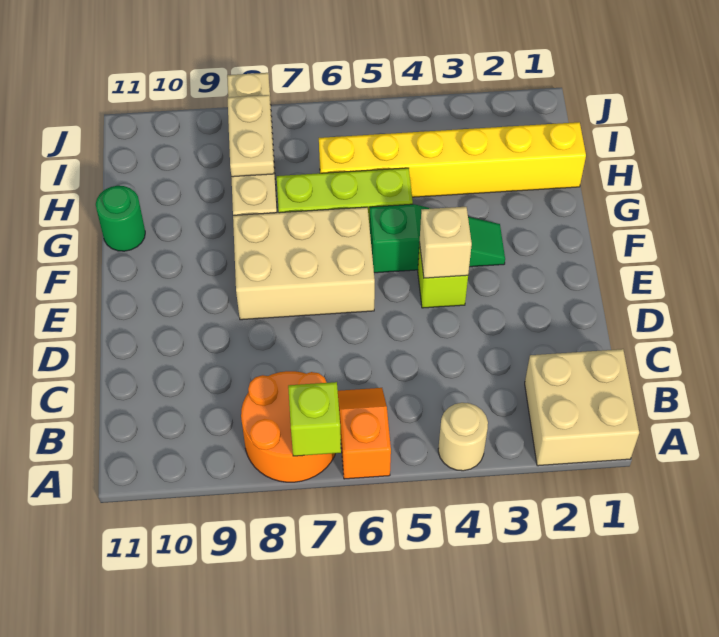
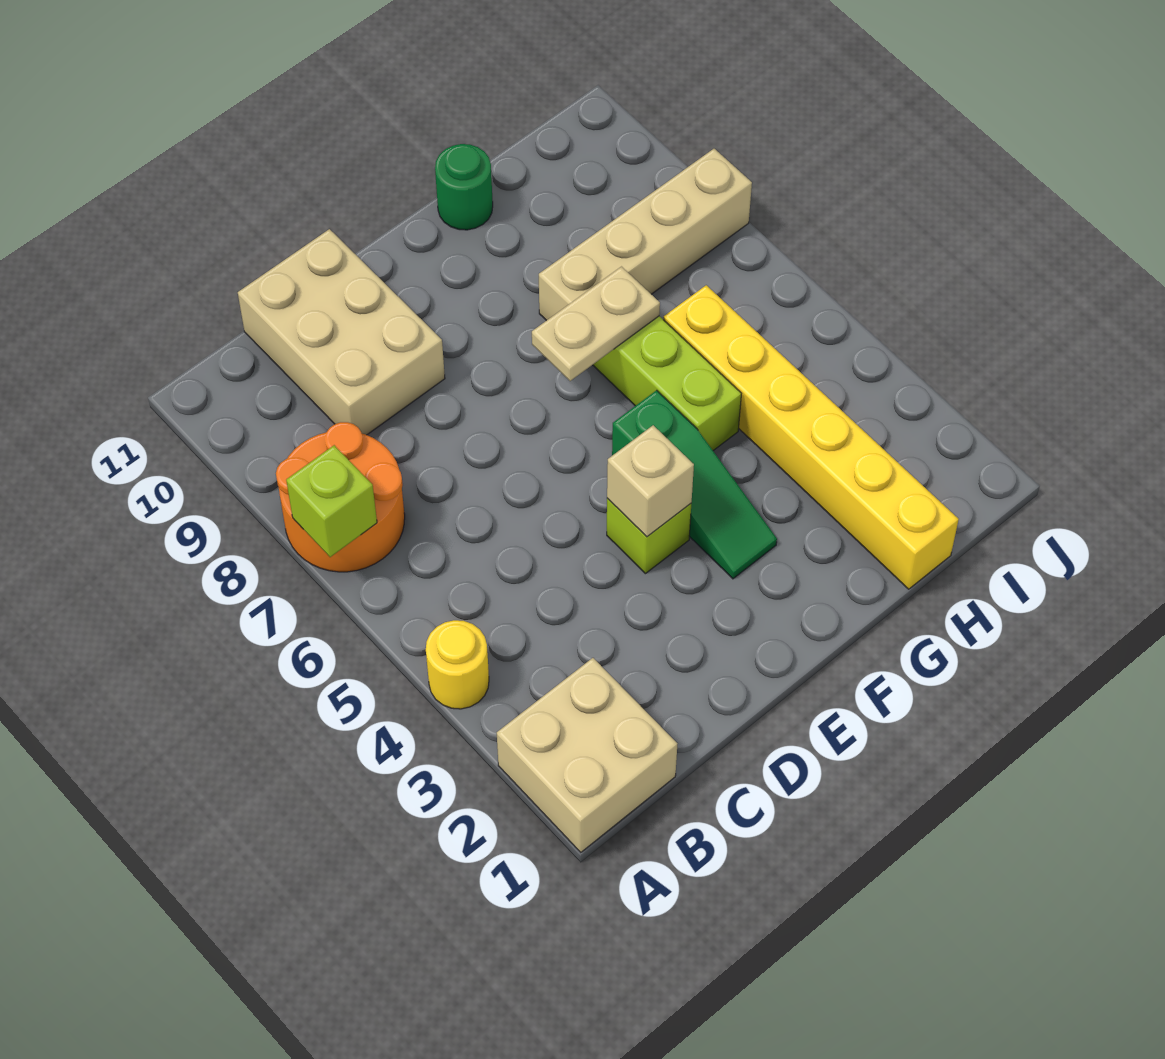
tan round brick A4 level 1 -> yellow round brick A4 level 1
orange slope A6:B6 level 1 top A -> none
tan brick E6:F8 level 1 -> tan brick C9:D11 level 1
tan plate H8:I8 level 2 -> tan plate F7:G7 level 2

